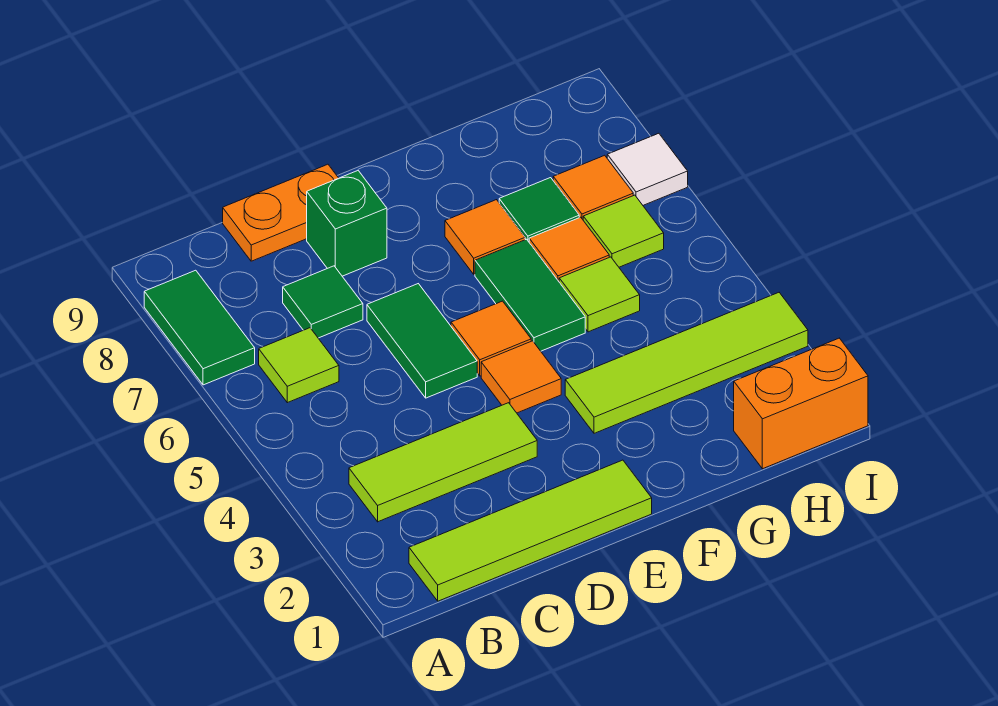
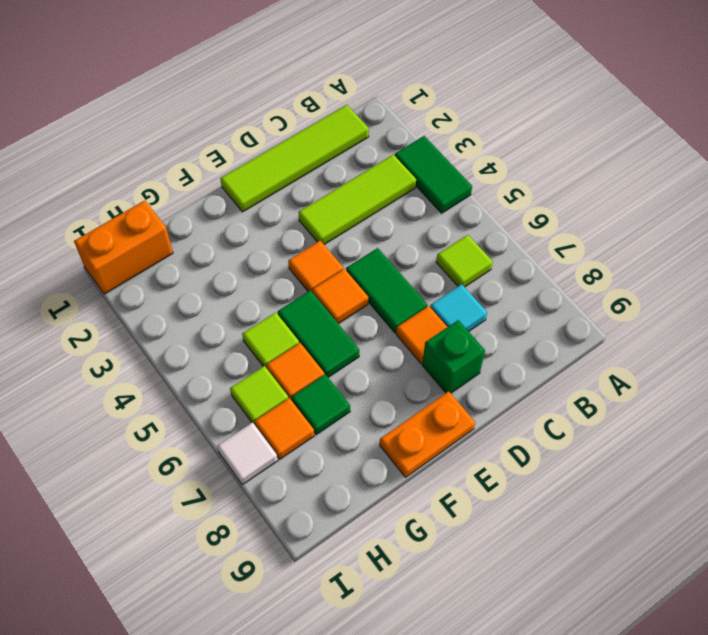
green tile A7:A8 level 1 -> green tile A3:A4 level 1
green tile C7 level 1 -> cyan tile C7 level 1
orange plate C9:D9 level 1 -> orange plate E9:F9 level 1
lime tile F3:I3 level 1 -> none
orange tile F7 level 1 -> orange tile D7 level 1

